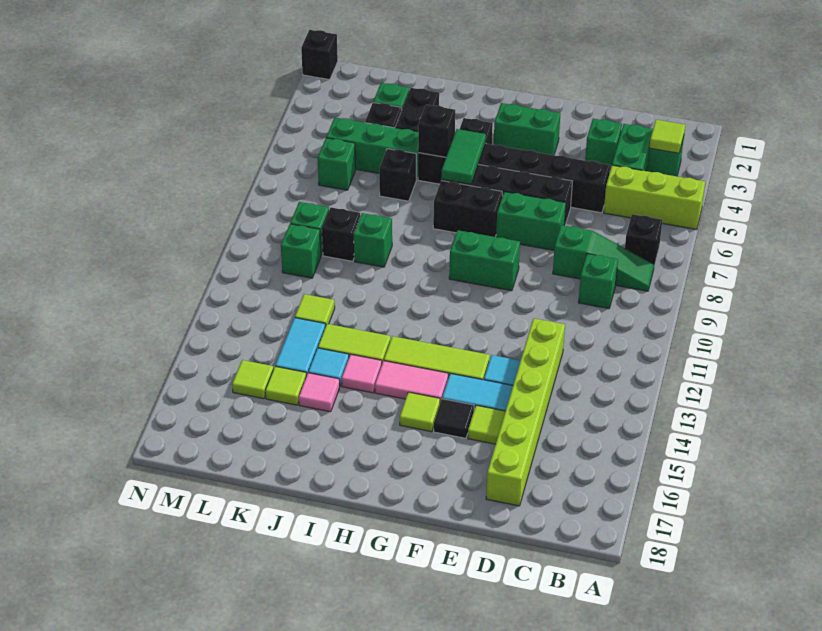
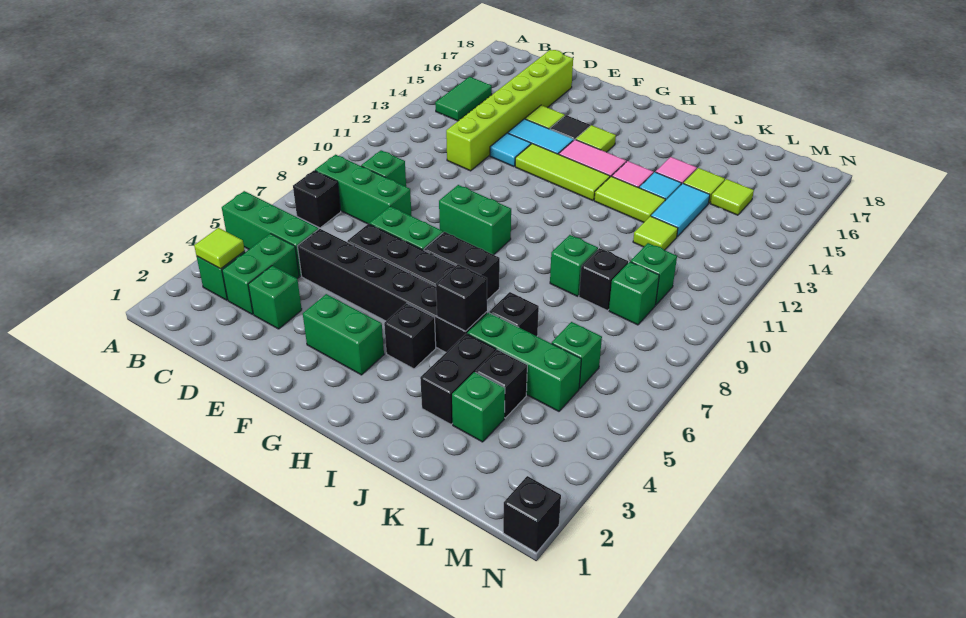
lime brick A5:C5 level 1 -> green brick A5:C5 level 1
green slope B8:D8 level 1 top D -> green brick B8:D8 level 1
green tile H5:H6 level 2 -> green tile B14:B15 level 1

